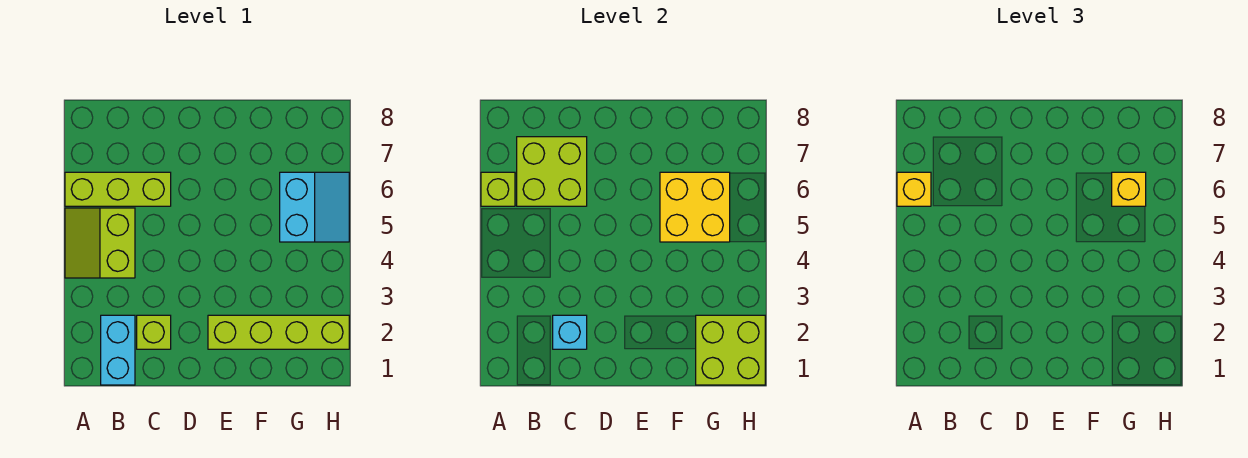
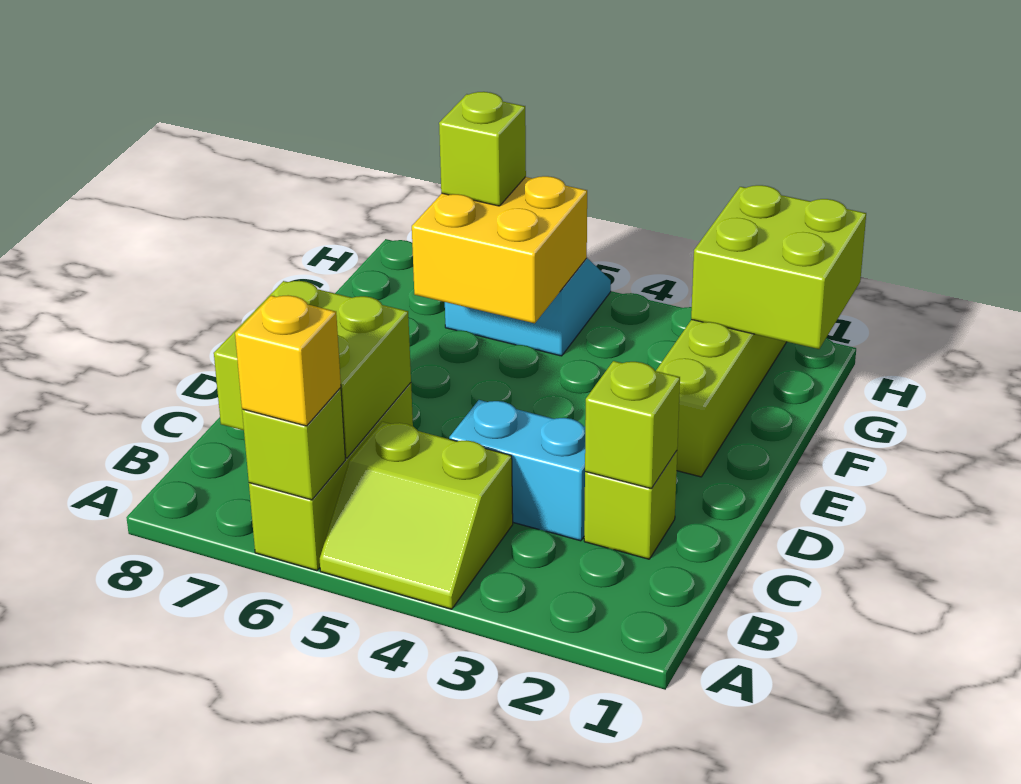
cyan brick B1:B2 level 1 -> cyan brick C3:C4 level 1
cyan brick C2 level 2 -> lime brick C2 level 2
yellow brick G6 level 3 -> lime brick G6 level 3

